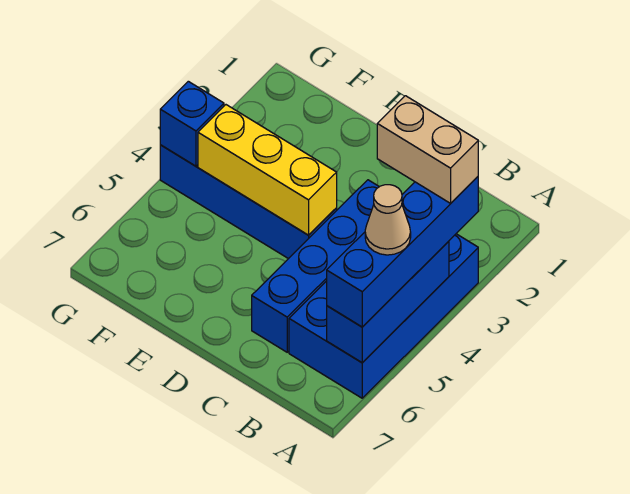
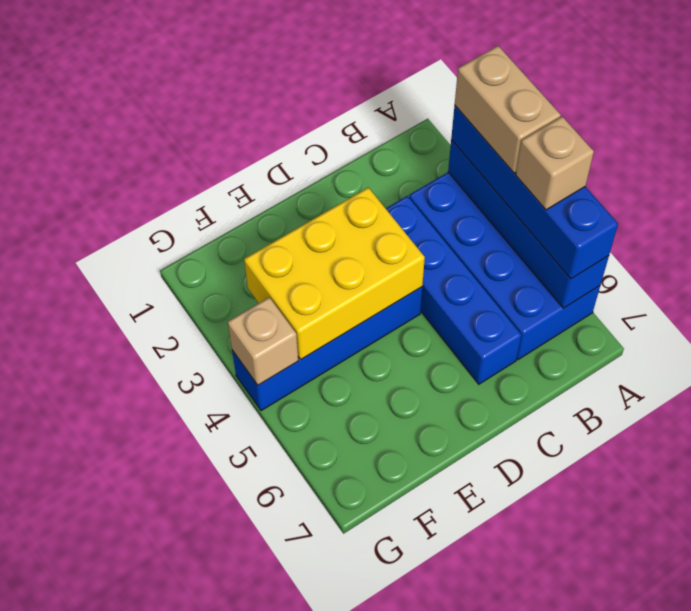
tan brick A3:B3 level 4 -> tan brick A3:A4 level 4
blue brick A4:A6 level 2 -> blue brick A3:A6 level 2
tan cone A5 level 4 -> tan brick A5 level 4
yellow brick D4:F4 level 2 -> yellow brick D3:F4 level 2
blue brick G4 level 2 -> tan brick G4 level 2

